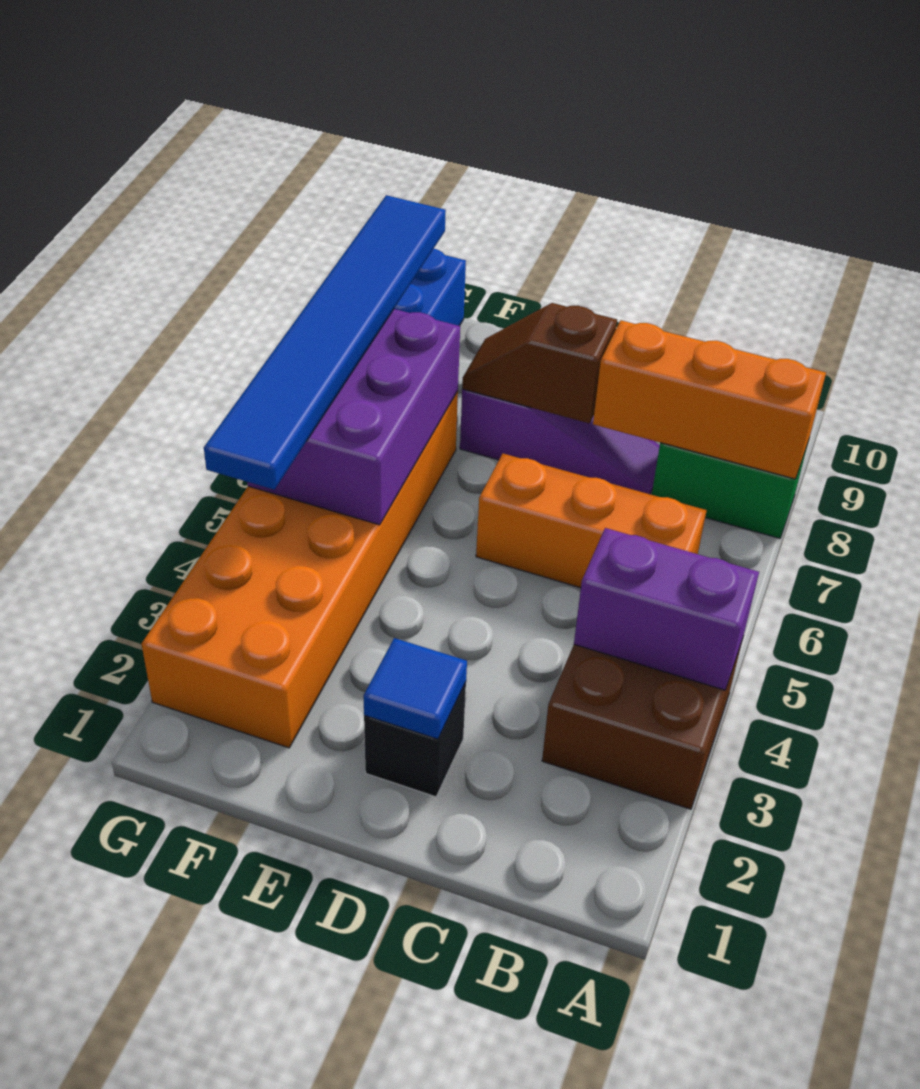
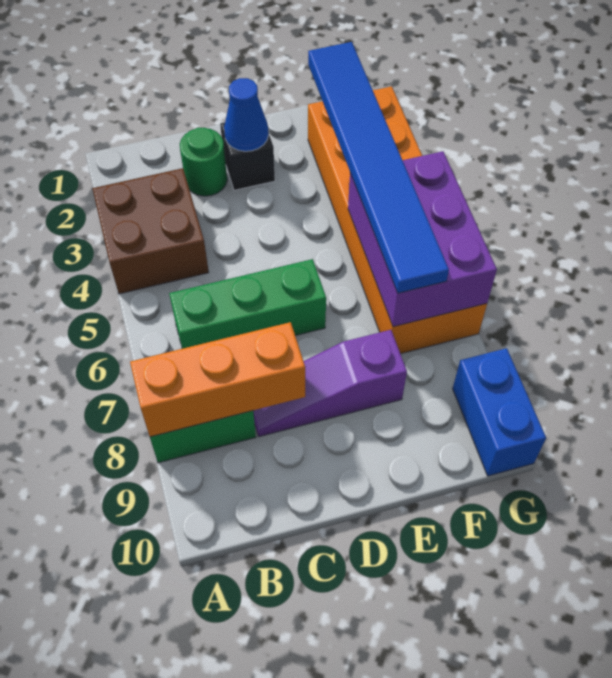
purple brick A4:B4 level 2 -> none
orange brick B6:D6 level 1 -> green brick B6:D6 level 1
none -> green round brick C2 level 1
blue tile D2 level 2 -> blue cone D2 level 2
brown slope D8:E8 level 2 top D -> none
blue tile G4:G9 level 3 -> blue tile F2:F7 level 3

